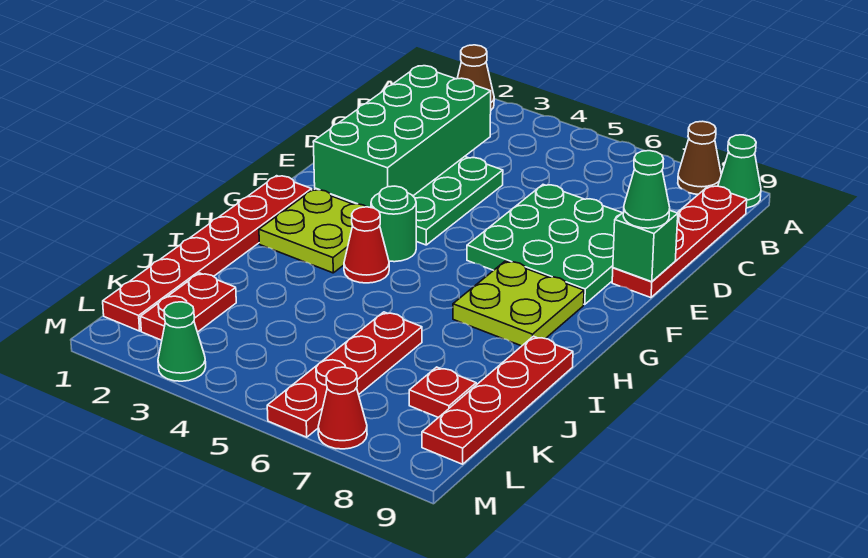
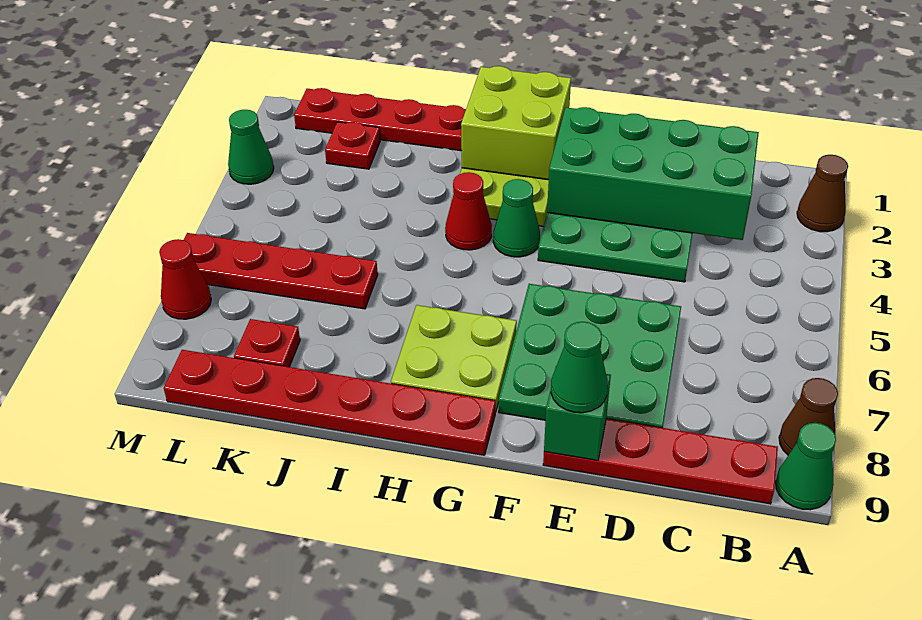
none -> lime brick G1:H2 level 2
green round brick G4 level 1 -> green cone G4 level 1
red plate I9:L9 level 1 -> red plate G9:L9 level 1
red plate K2:L2 level 1 -> red plate K2 level 1

